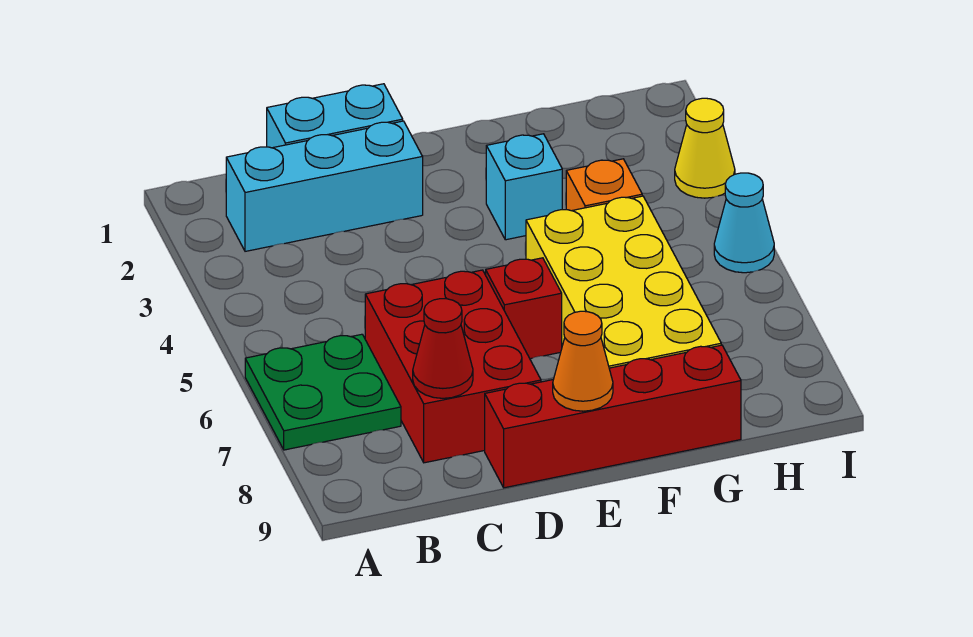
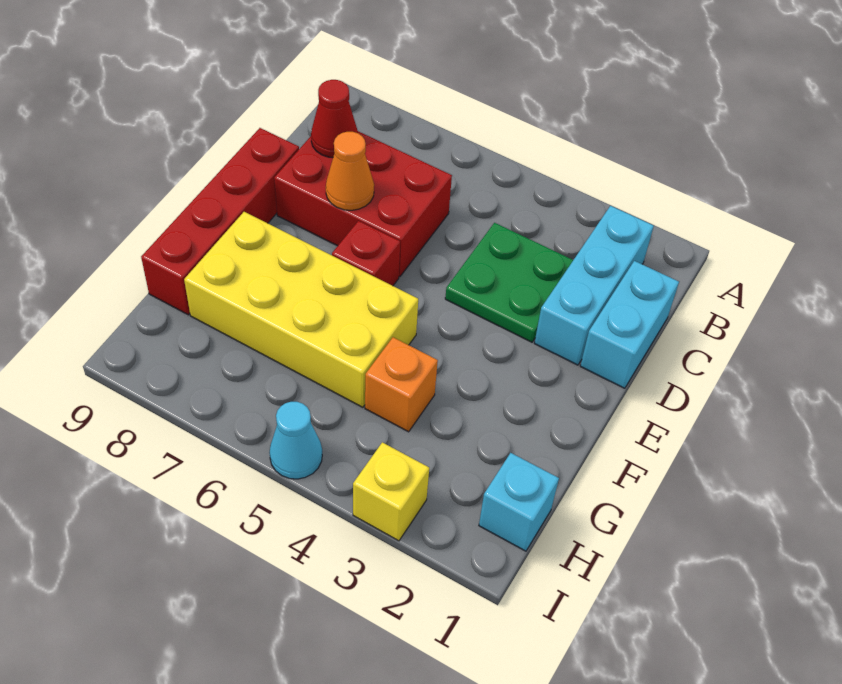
green plate A6:B7 level 1 -> green plate C3:D4 level 1
orange cone E9 level 2 -> orange cone D7 level 2
cyan brick F3 level 1 -> cyan brick H1 level 1
yellow cone I3 level 1 -> yellow brick I3 level 1

